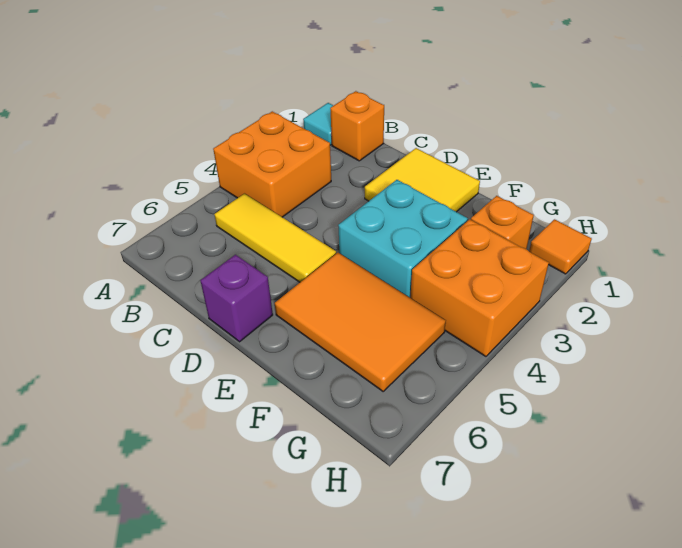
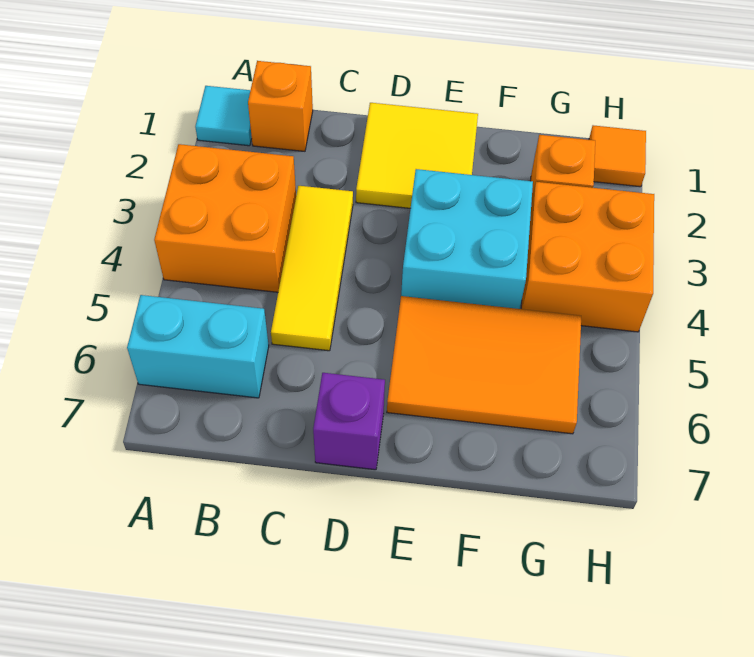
none -> cyan brick A6:B6 level 1
yellow tile B5:D5 level 1 -> yellow tile C3:C5 level 1

